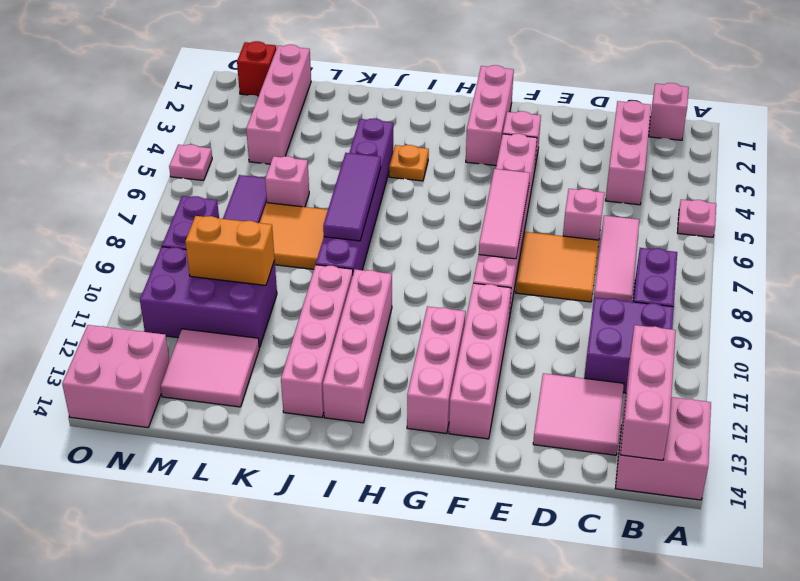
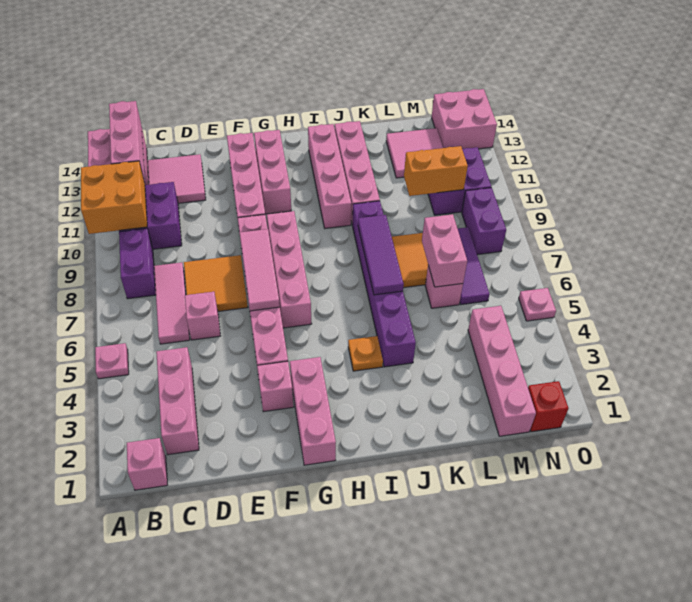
none -> orange brick A10:B11 level 2
none -> pink brick G6:G9 level 1
none -> pink brick L6:L7 level 2
purple brick L10:N11 level 1 -> purple brick M10:N11 level 1

